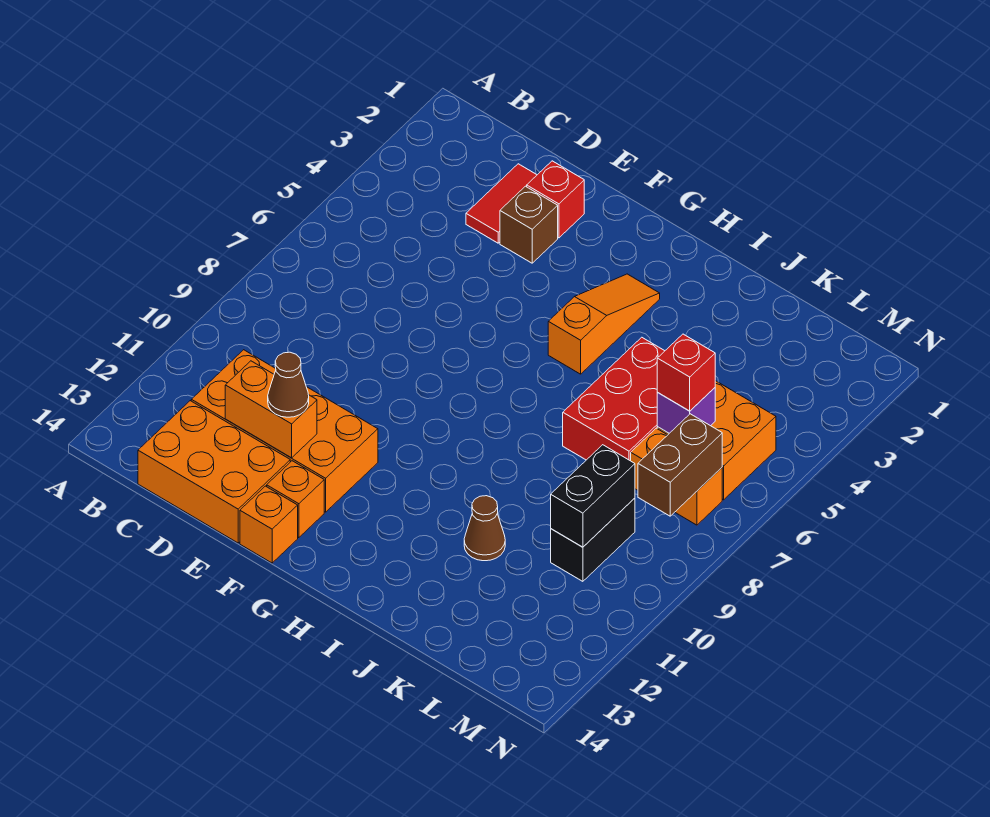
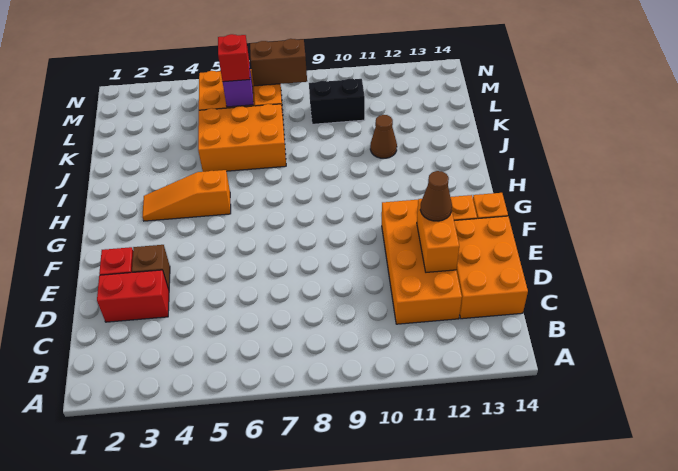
red tile D2:D3 level 1 -> red brick D2:D3 level 1
red brick J5:K7 level 1 -> orange brick J5:K7 level 1
black brick L9:L10 level 2 -> none

